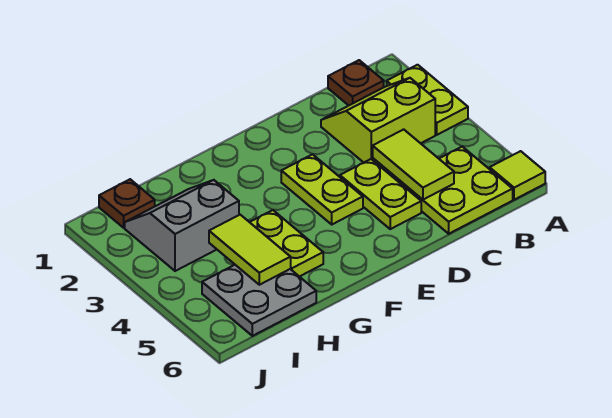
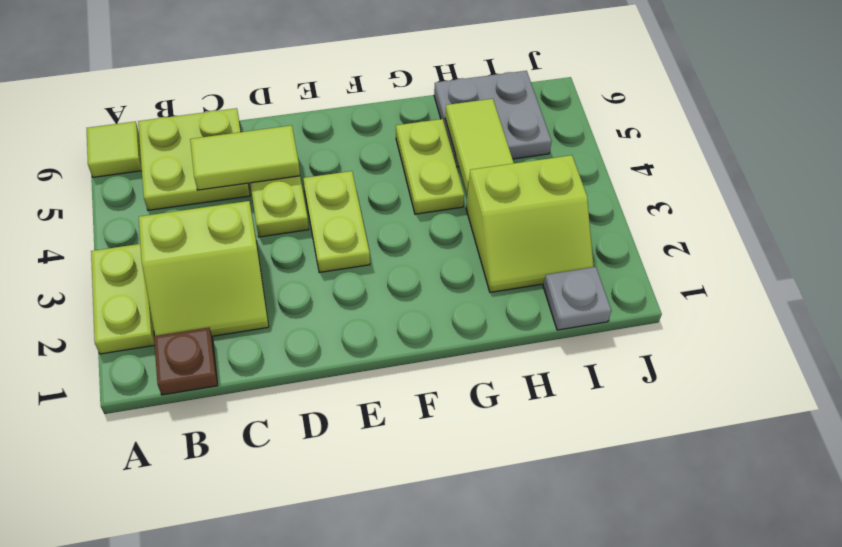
lime tile C4:C5 level 2 -> lime tile C5:D5 level 2
grey slope H2:I3 level 1 top 3 -> lime slope H2:I3 level 1 top 3
brown plate I1 level 1 -> grey plate I1 level 1

